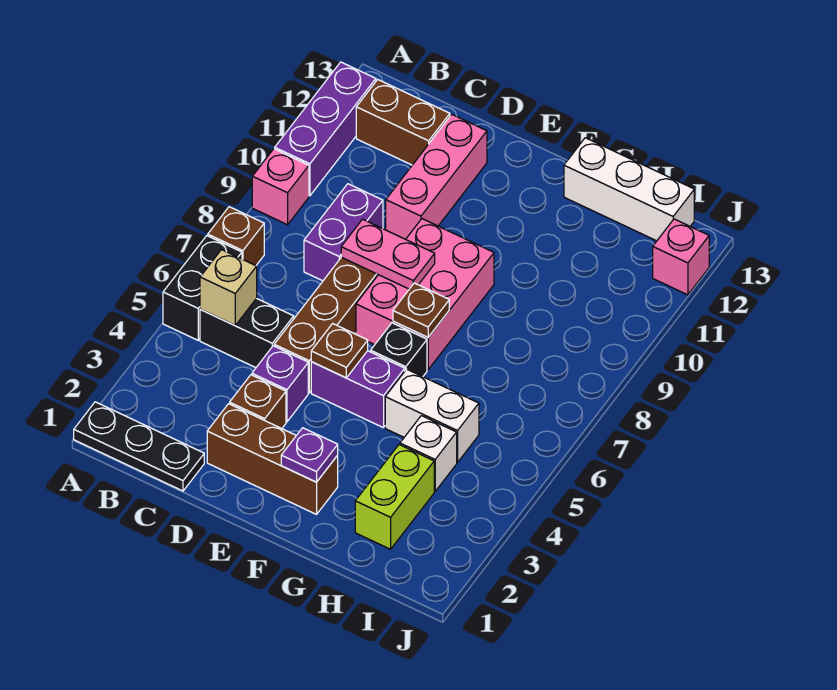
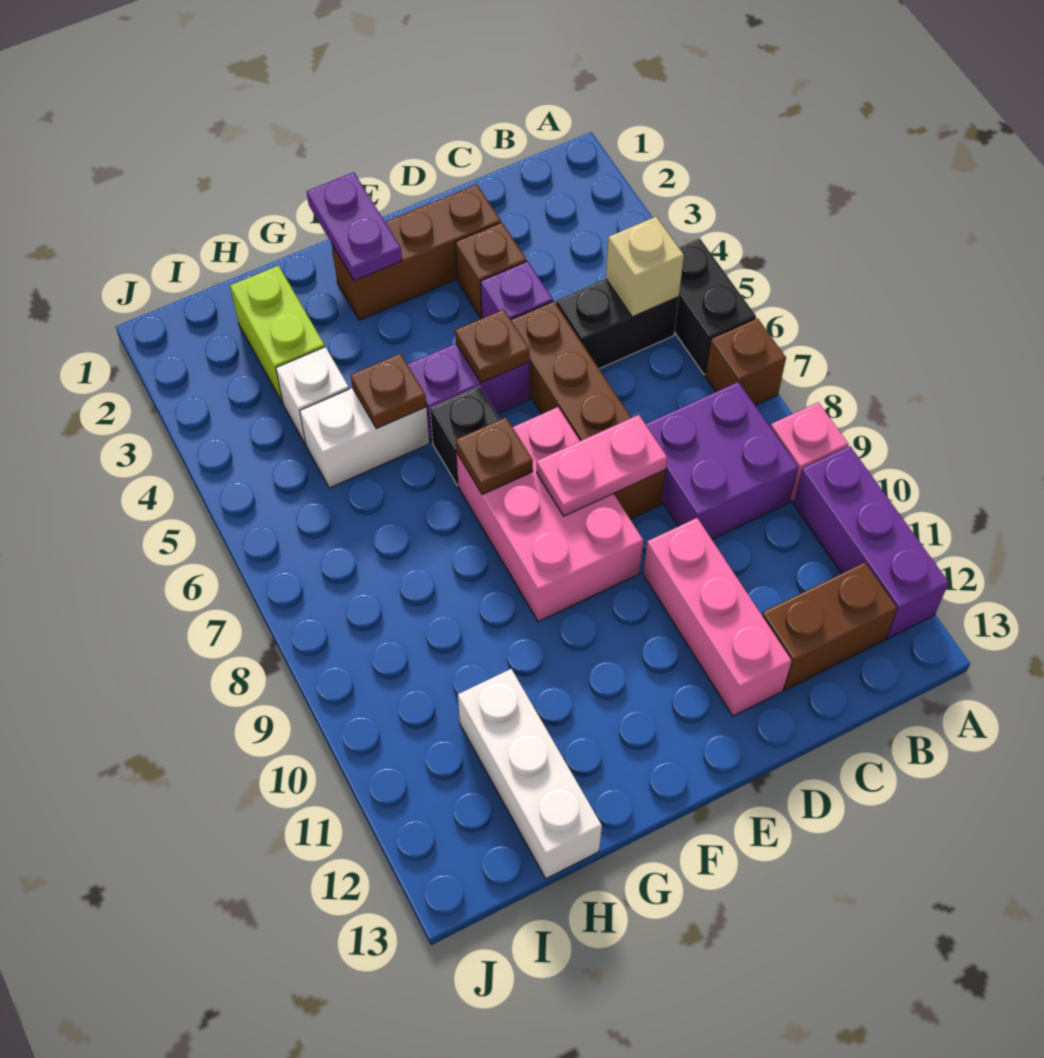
black plate A1:C1 level 1 -> none
purple brick C8:C9 level 1 -> purple brick B8:C9 level 1
purple plate F2 level 2 -> purple plate F1:F2 level 2
none -> brown plate G5 level 2
white brick G13:I13 level 1 -> white brick H11:H13 level 1
pink brick J12 level 1 -> none

